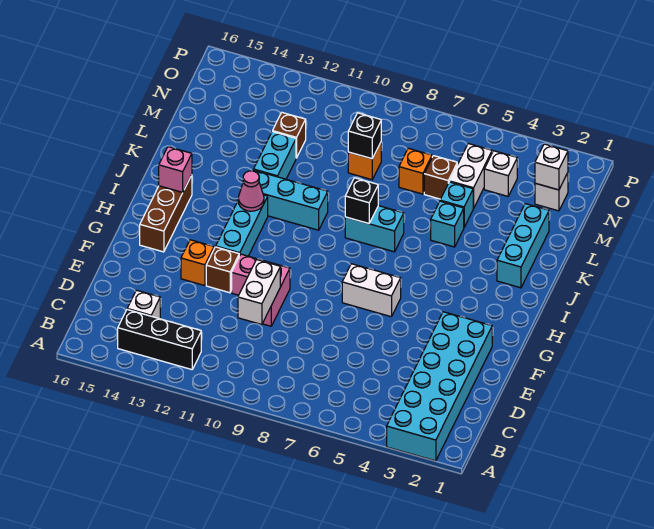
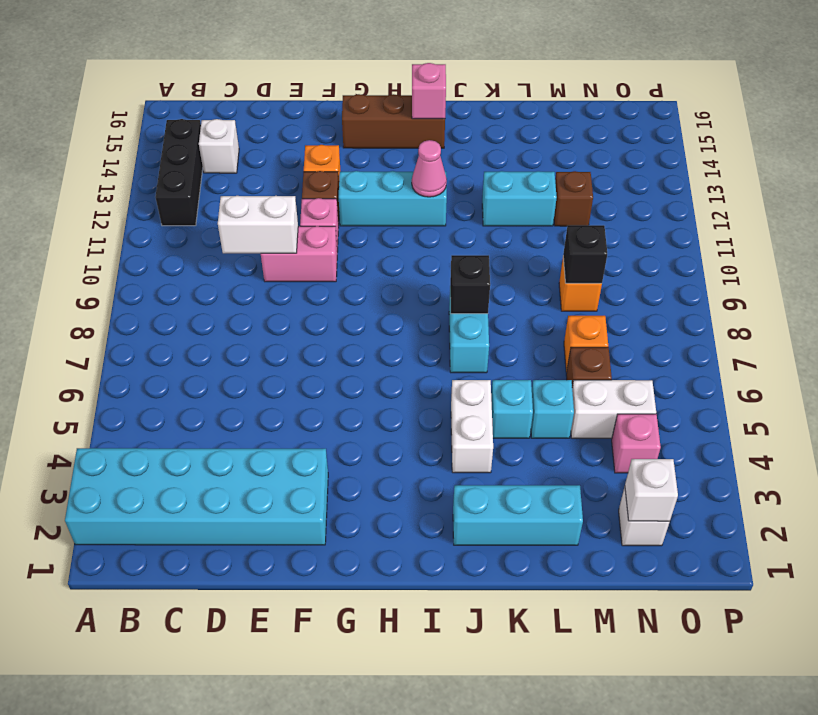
white brick G6:G7 level 1 -> white brick J4:J5 level 1
cyan brick J10:J12 level 1 -> none
white brick N4 level 1 -> pink brick N4 level 1

